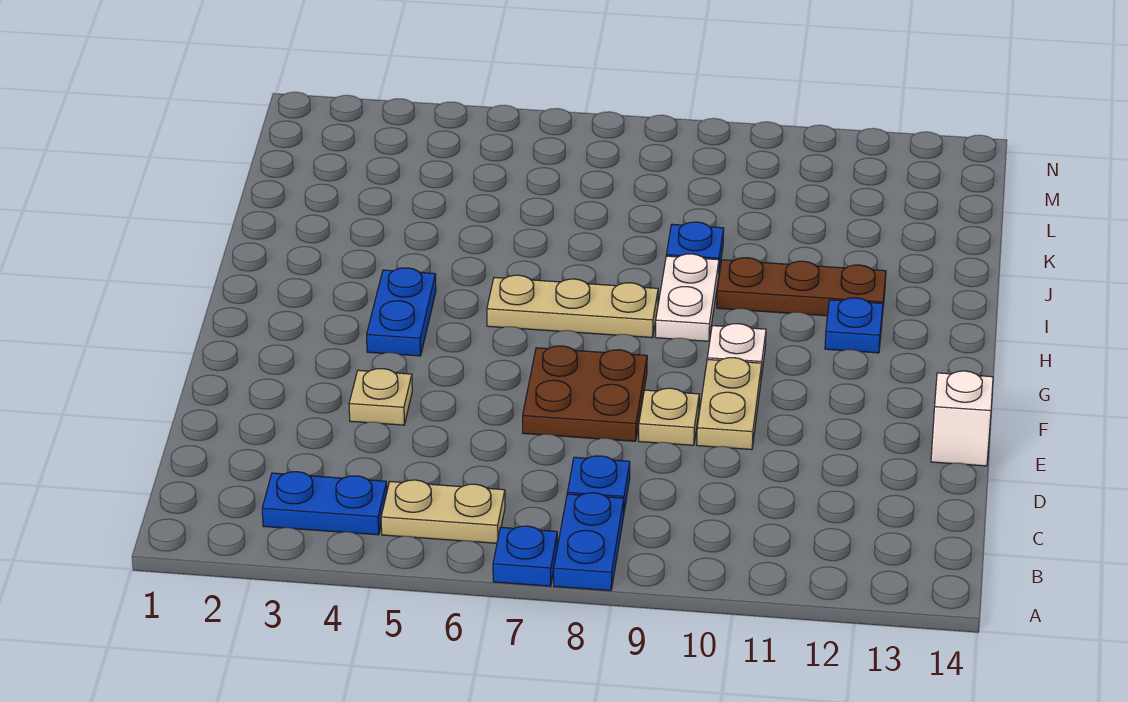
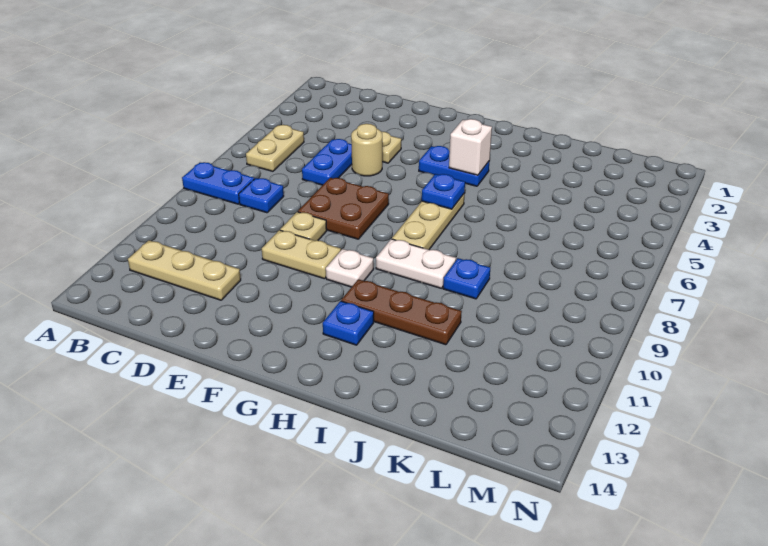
blue plate A7 level 1 -> blue plate H6 level 2
blue plate B3:B4 level 1 -> blue plate D5:D6 level 1
none -> tan plate B12:D12 level 1
none -> tan round brick E5 level 1
white brick E14 level 1 -> white brick H4 level 2
brown plate I10:I12 level 1 -> brown plate H11:J11 level 1

